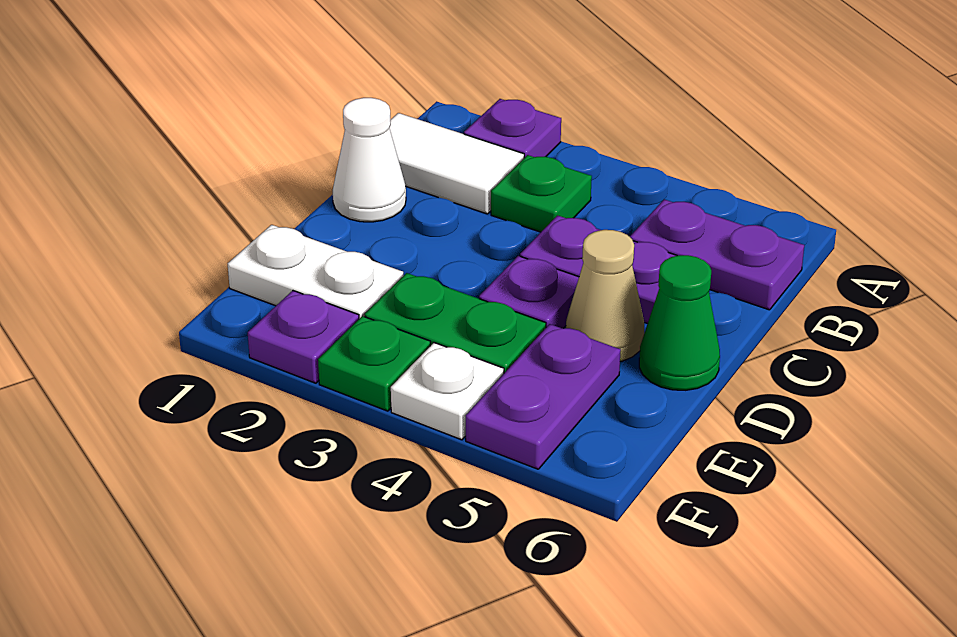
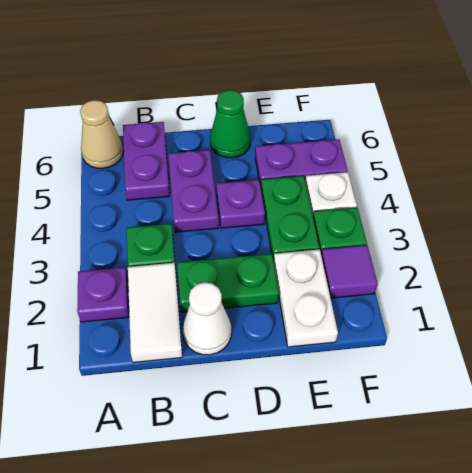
none -> green plate C2:D2 level 1
tan cone D5 level 1 -> tan cone A6 level 1
purple plate F2 level 1 -> purple tile F2 level 1

